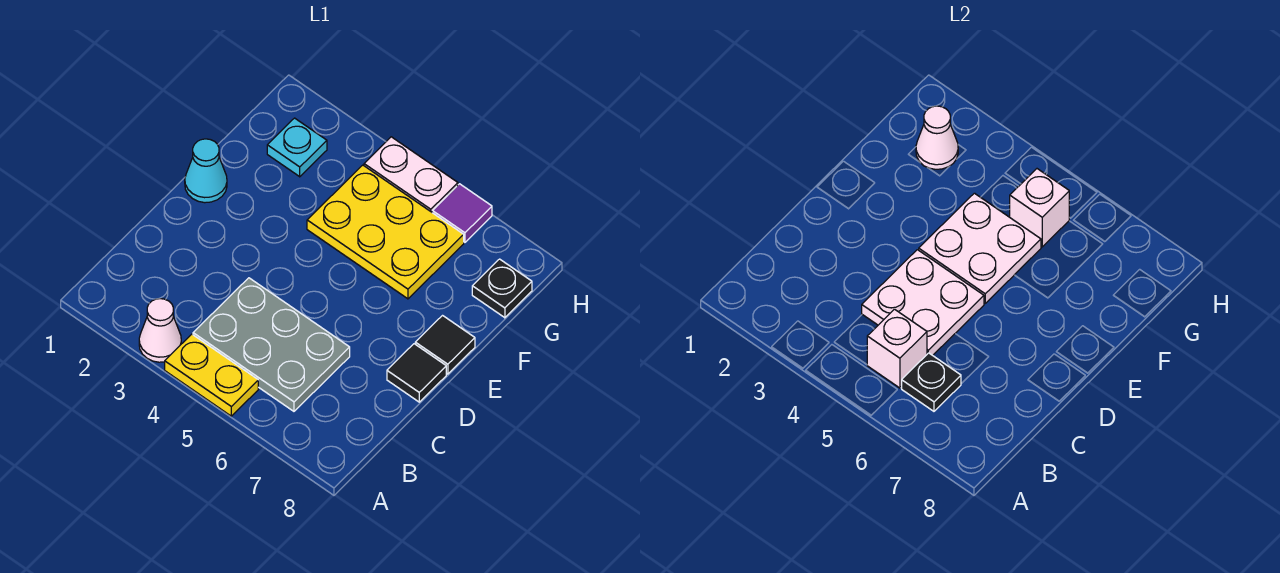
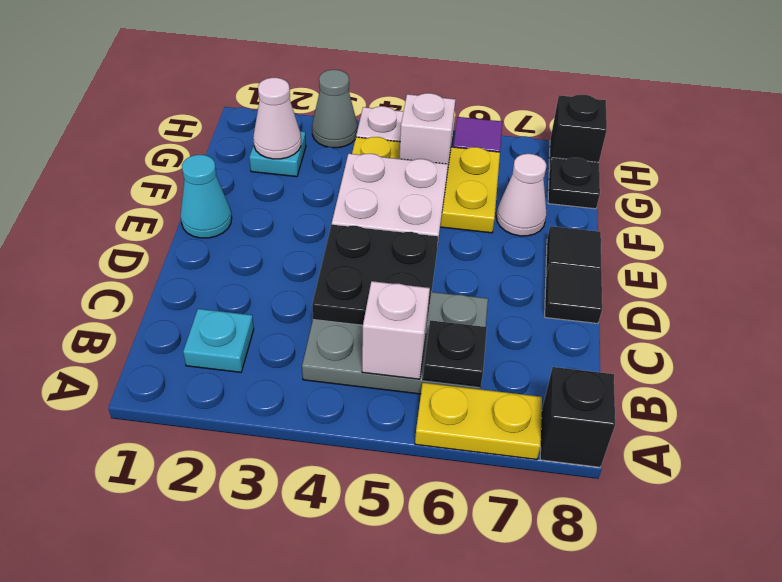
white cone A3 level 1 -> white cone F7 level 1
yellow plate A4:A5 level 1 -> yellow plate A6:A7 level 1
none -> black brick A8 level 1
none -> cyan plate B2 level 1
white plate C4:D5 level 2 -> black plate C4:D5 level 2
none -> grey cone H3 level 1
none -> black brick H8 level 1

